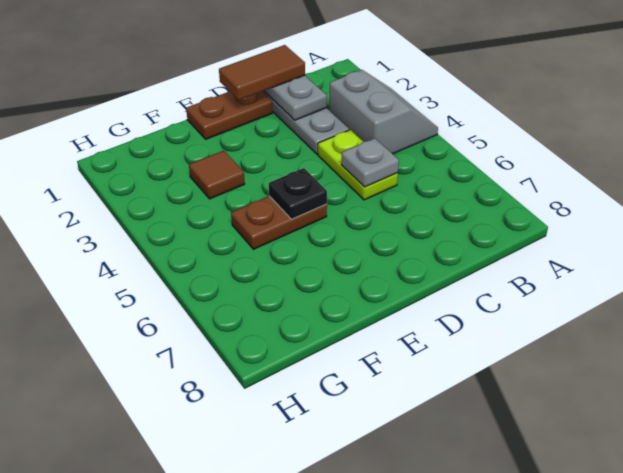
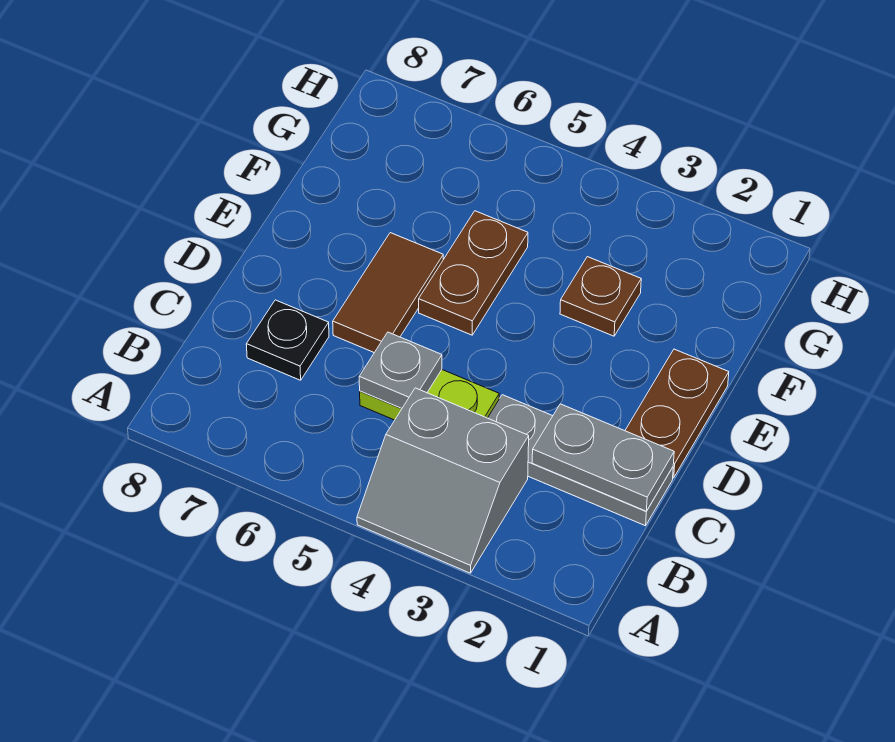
brown tile C1:D1 level 3 -> brown tile D6:E6 level 1
black plate E5 level 2 -> black plate C7 level 1
brown tile F3 level 1 -> brown plate F3 level 1

